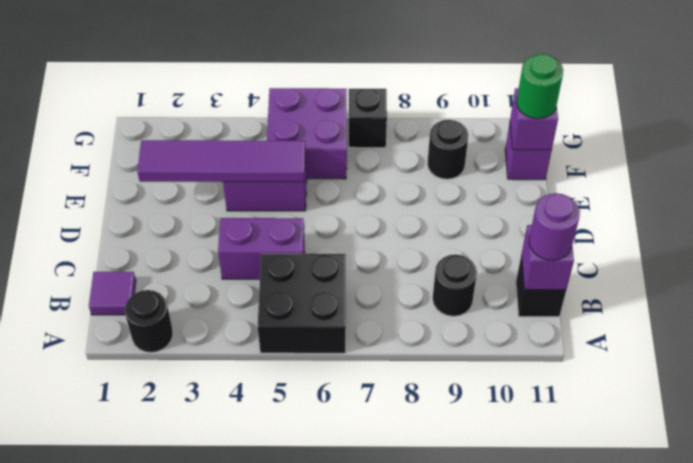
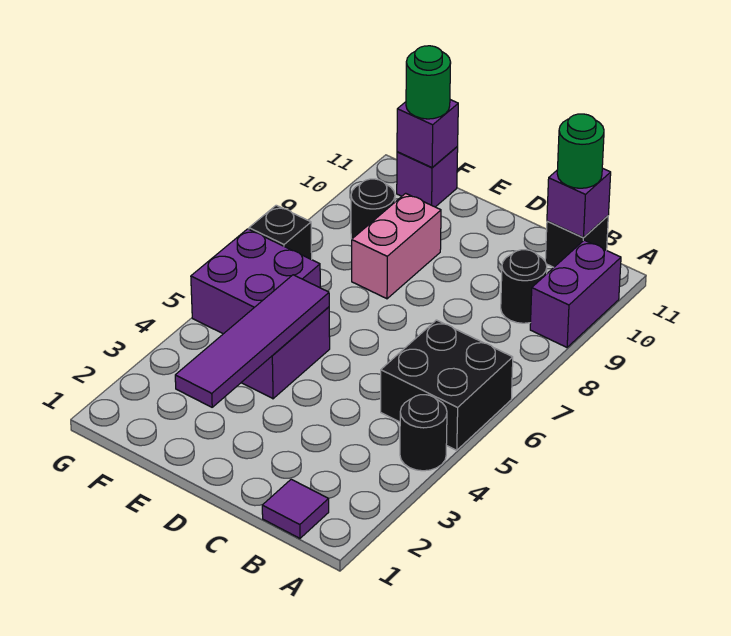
black round brick A2 level 1 -> black round brick A4 level 1
purple round brick B11 level 3 -> green round brick B11 level 3
purple brick C4:C5 level 1 -> purple brick A9:A10 level 1
none -> pink brick E8:E9 level 1

